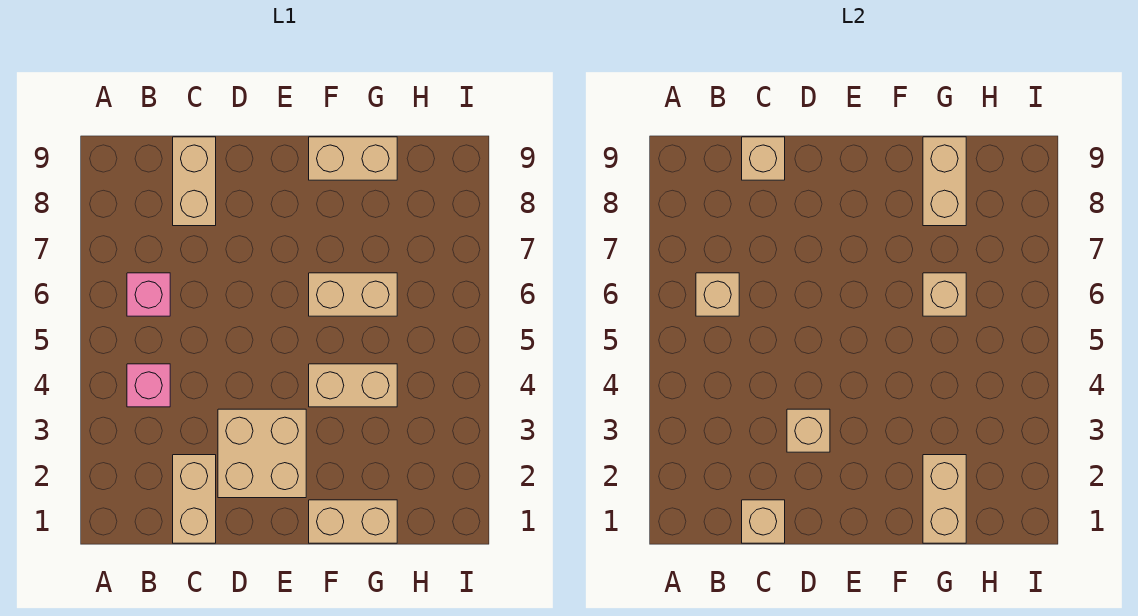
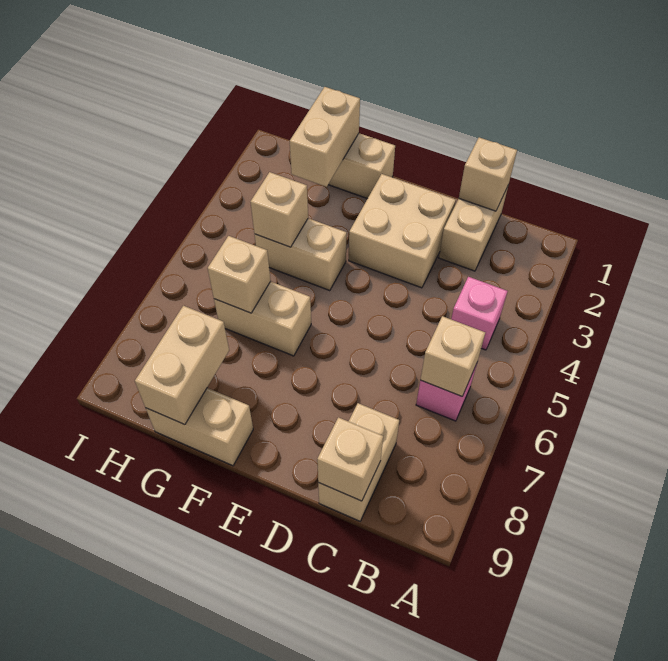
tan brick D3 level 2 -> tan brick G4 level 2

